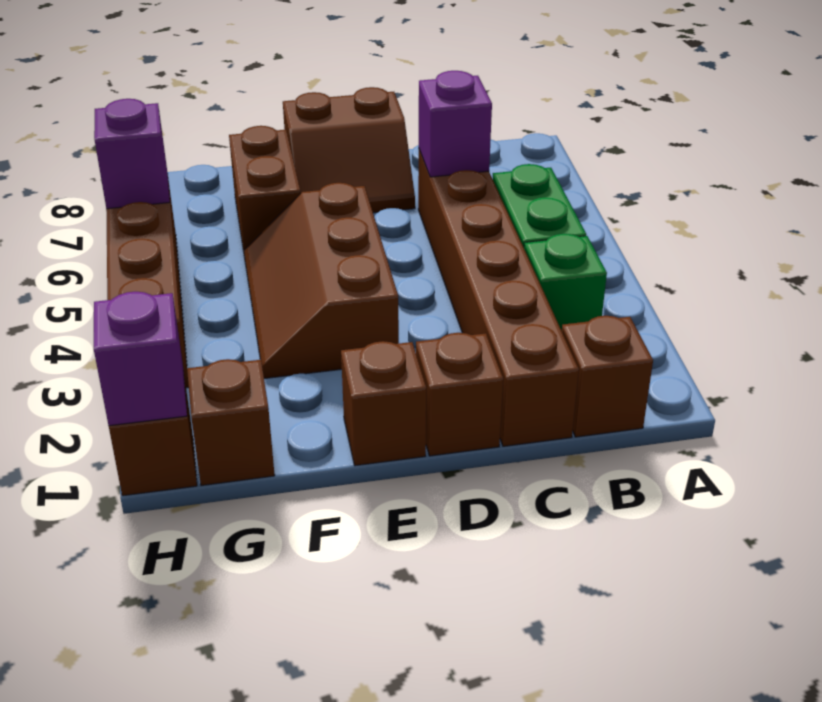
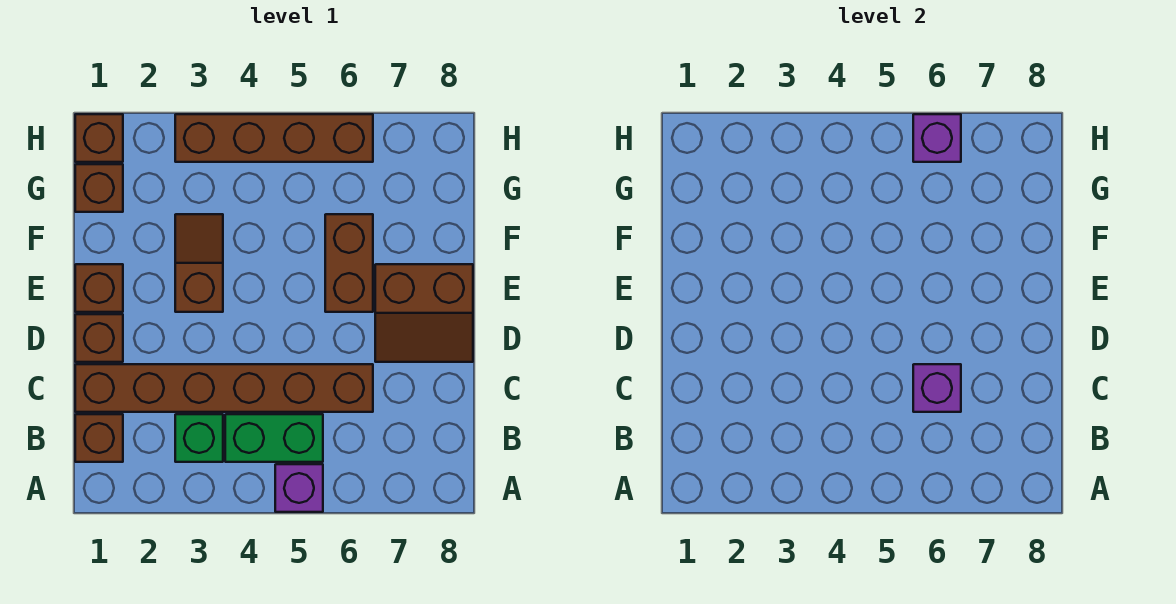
brown slope D7:E8 level 1 top 8 -> brown slope D7:E8 level 1 top E
brown slope E3:F5 level 1 top E -> brown slope E3:F3 level 1 top E
brown brick F6:F7 level 1 -> brown brick E6:F6 level 1
purple brick H1 level 2 -> purple brick A5 level 1

